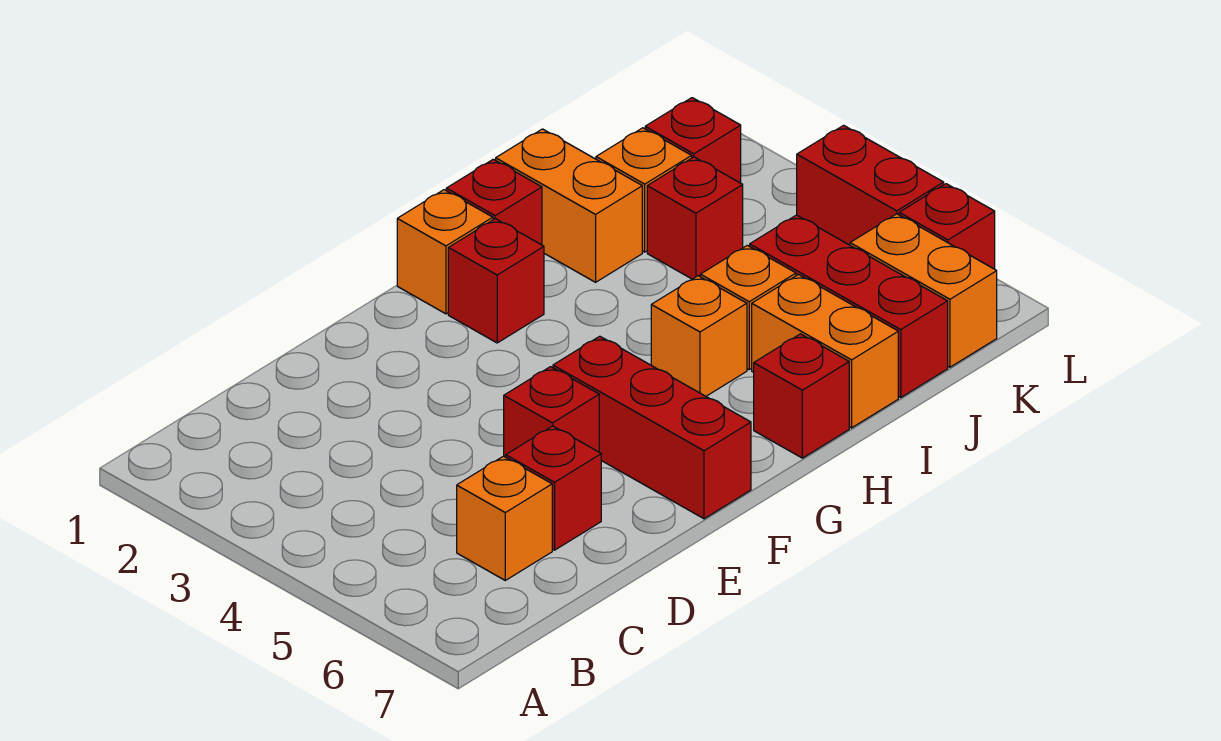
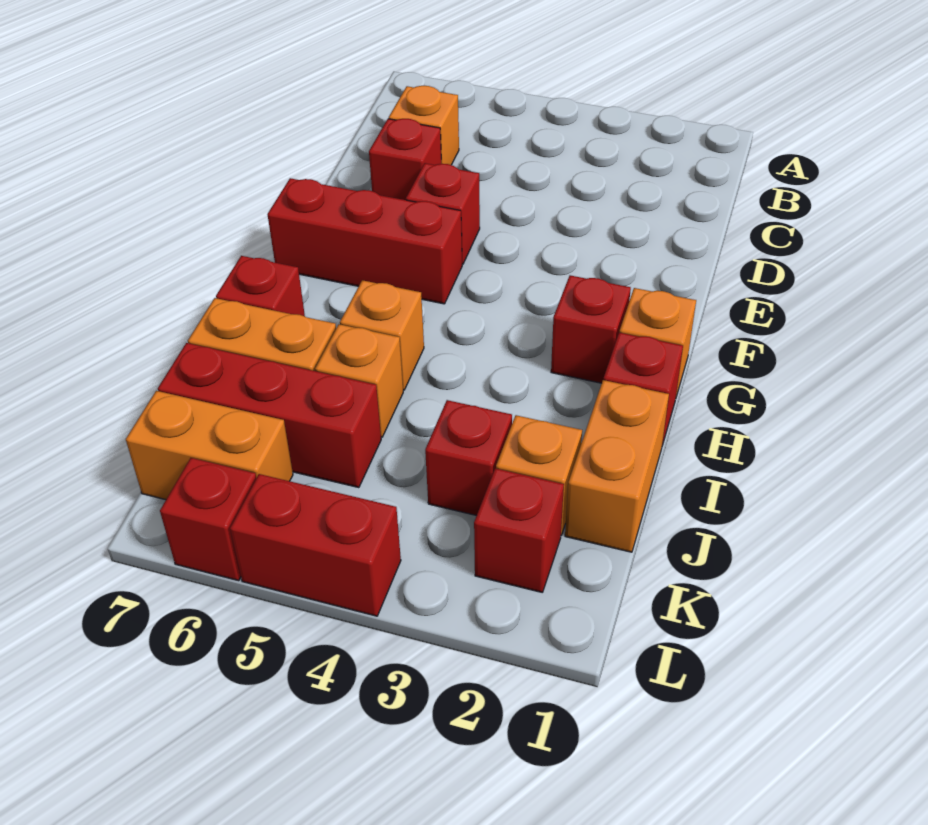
orange brick I1:I2 level 1 -> orange brick I1:J1 level 1

